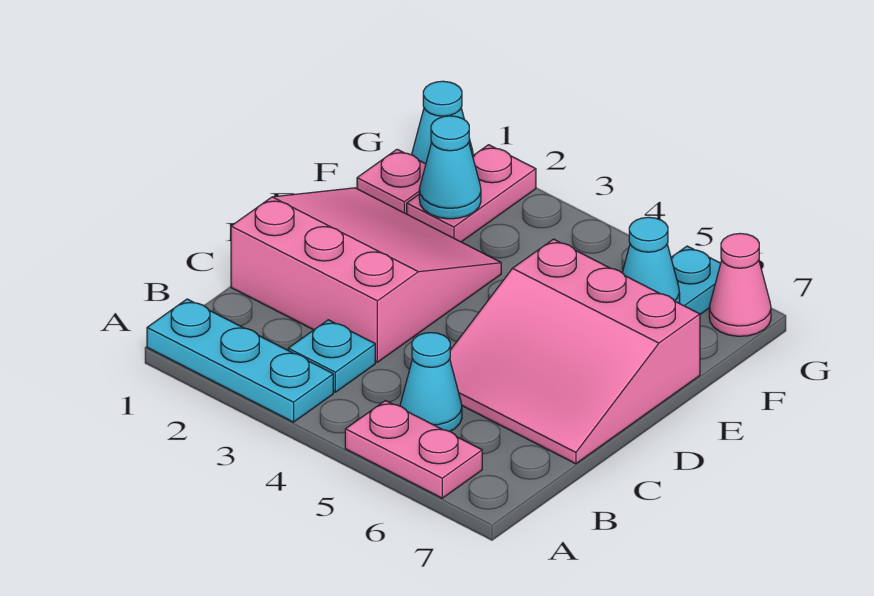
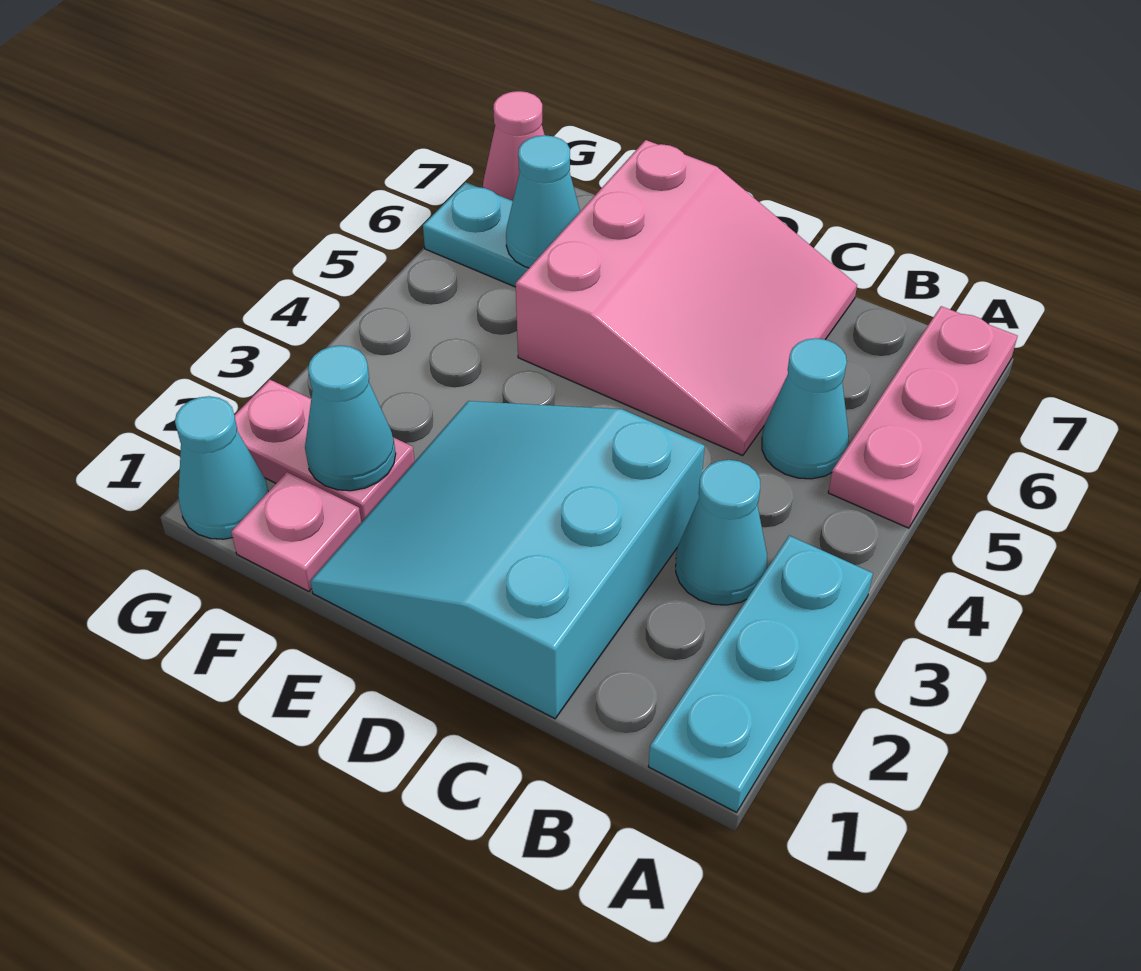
pink plate A5:A6 level 1 -> pink plate A5:A7 level 1
cyan plate B3 level 1 -> cyan cone B3 level 1
pink slope C1:E3 level 1 top C -> cyan slope C1:E3 level 1 top C

